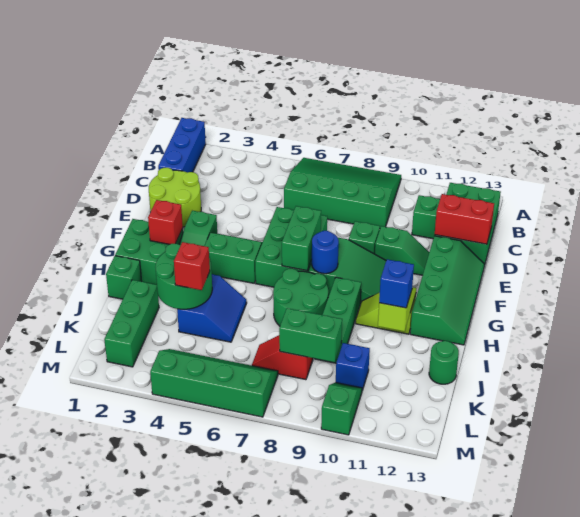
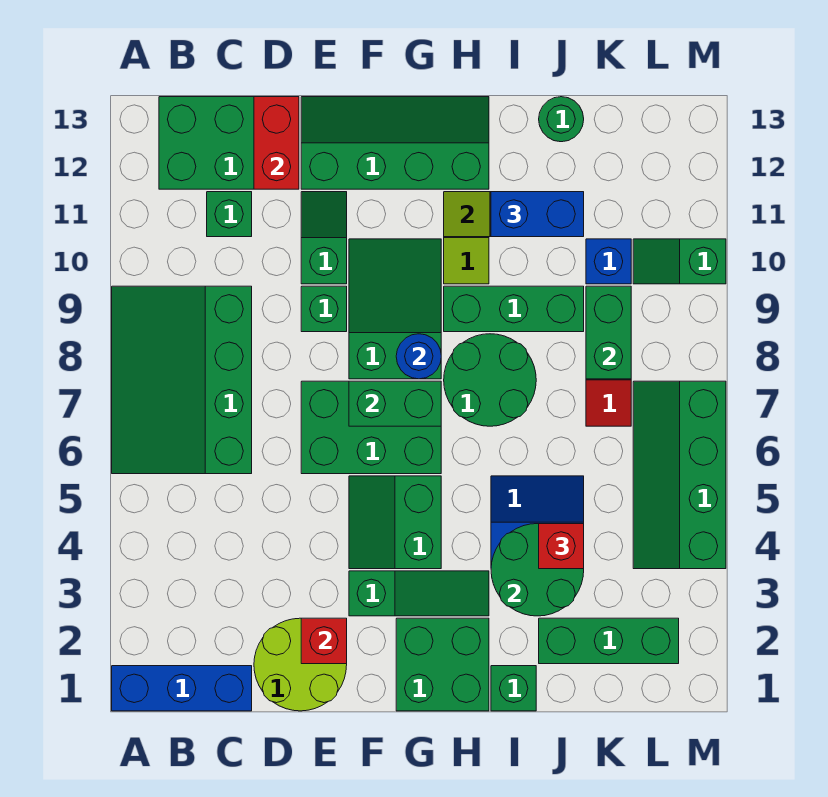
red brick G2 level 2 -> red brick E2 level 2
blue brick I11 level 3 -> blue brick I11:J11 level 3

